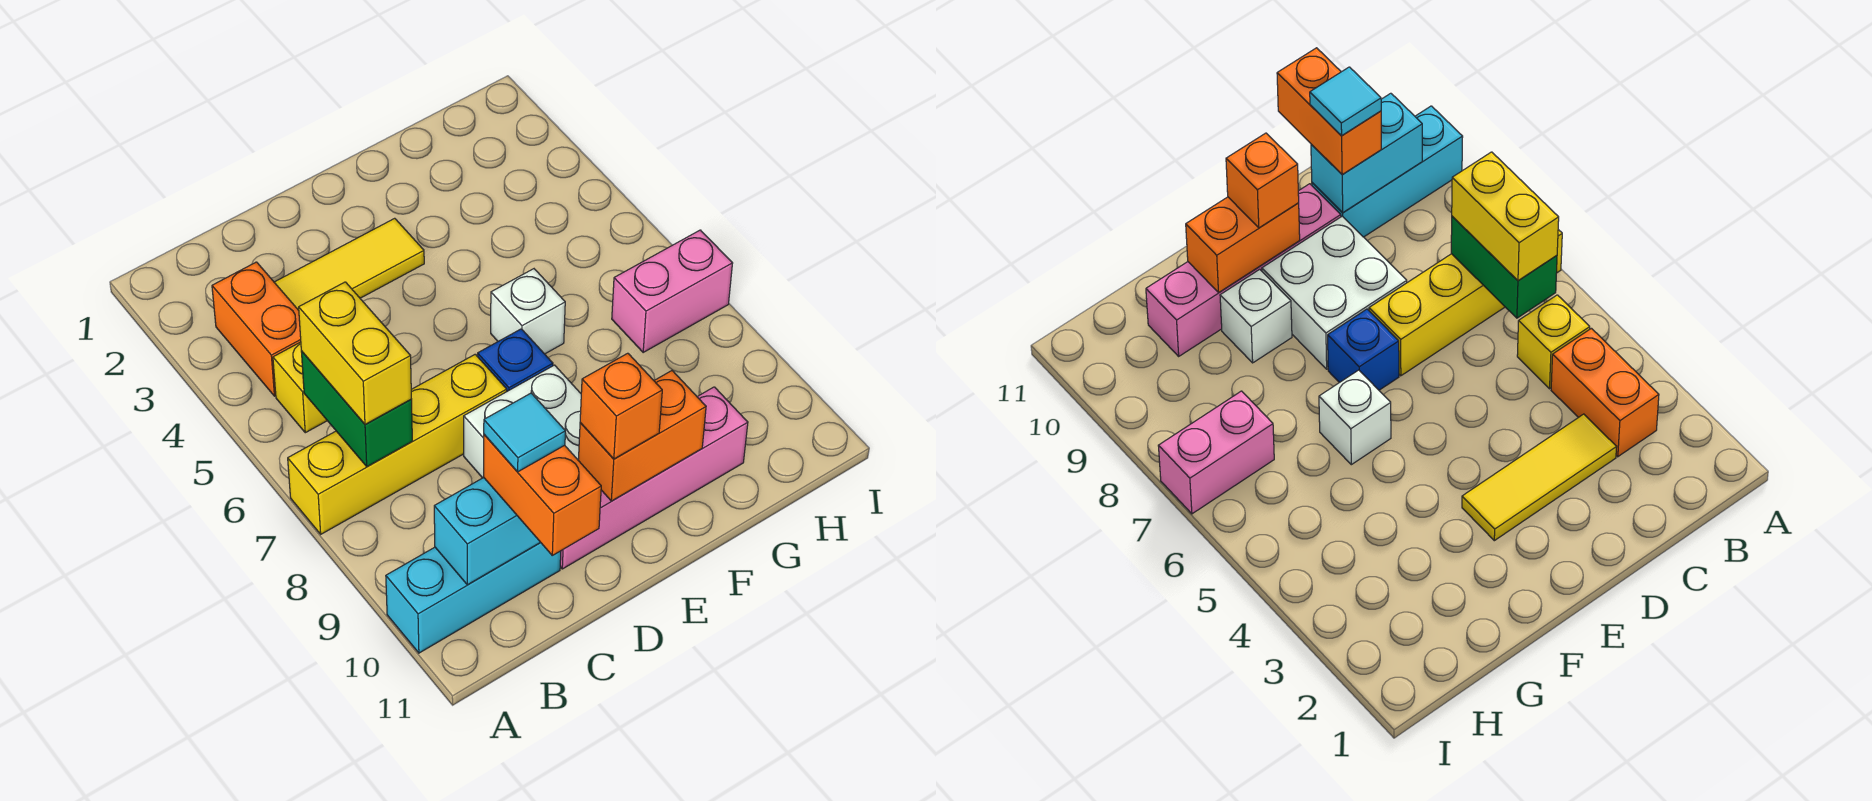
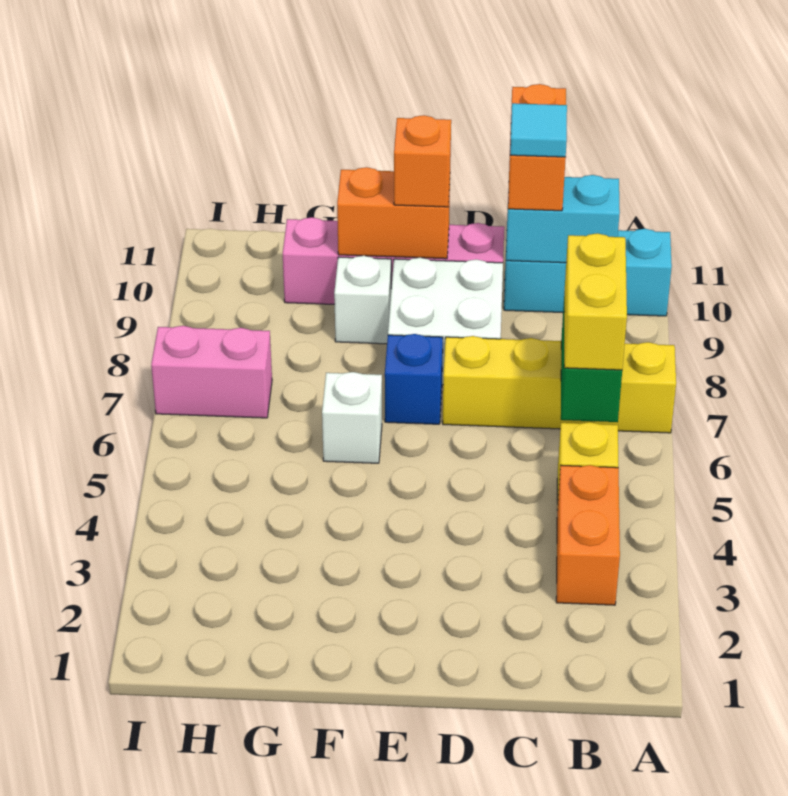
yellow tile C3:E3 level 1 -> none

